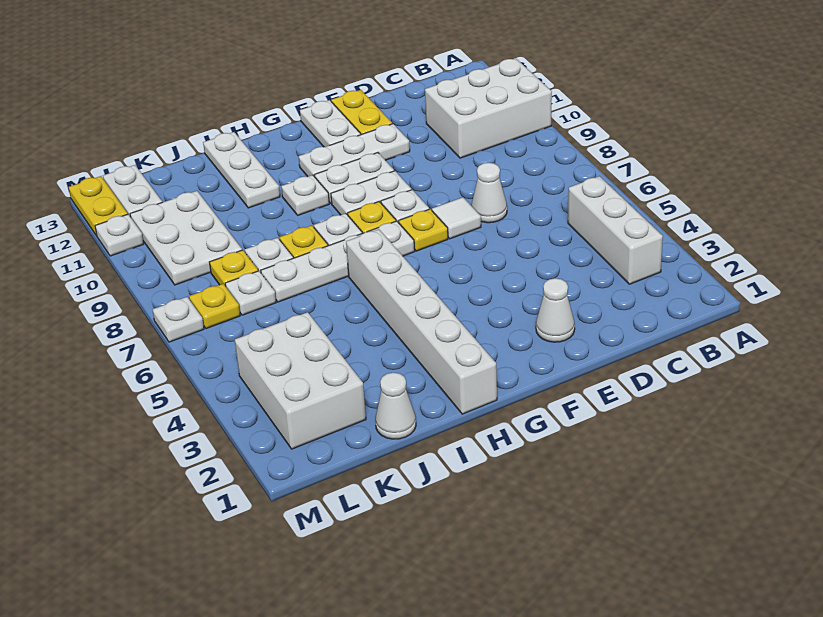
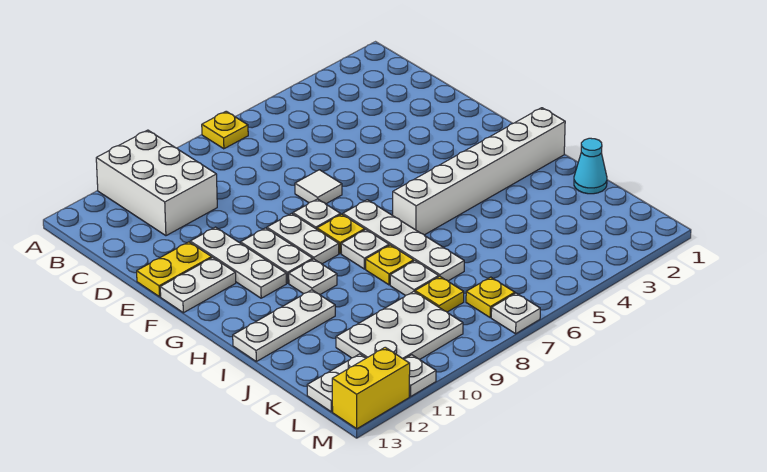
white brick B3:B5 level 1 -> none
white cone D7 level 1 -> none
white cone E2 level 1 -> none
yellow plate F7 level 1 -> yellow plate A7 level 1
white cone J1 level 1 -> cyan cone J1 level 1
white brick K2:L4 level 1 -> none
white plate K7 level 1 -> none
yellow plate M12:M13 level 1 -> yellow brick M12:M13 level 1

